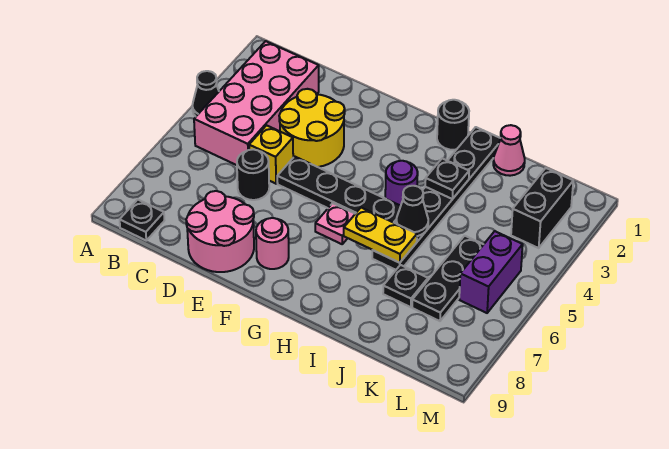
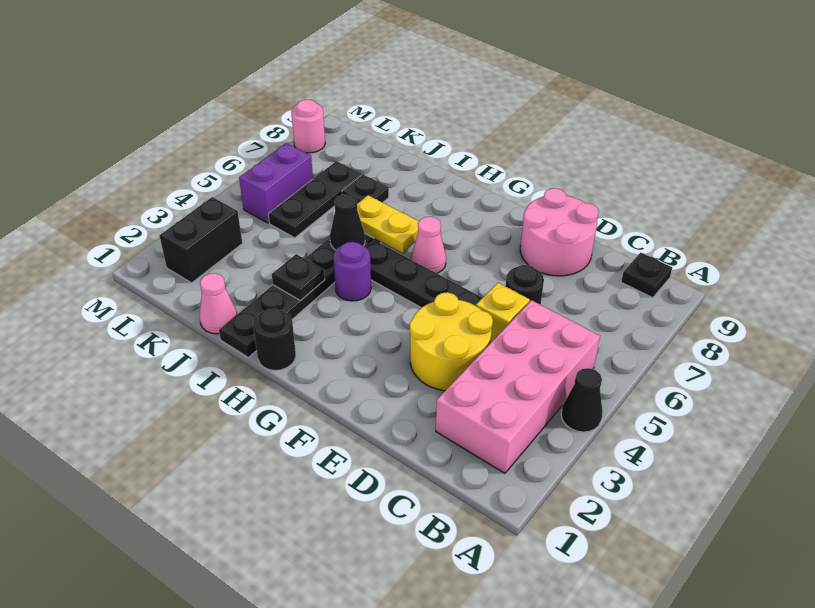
pink round brick F8 level 1 -> pink round brick M8 level 1
pink plate G6 level 1 -> pink cone G6 level 1

